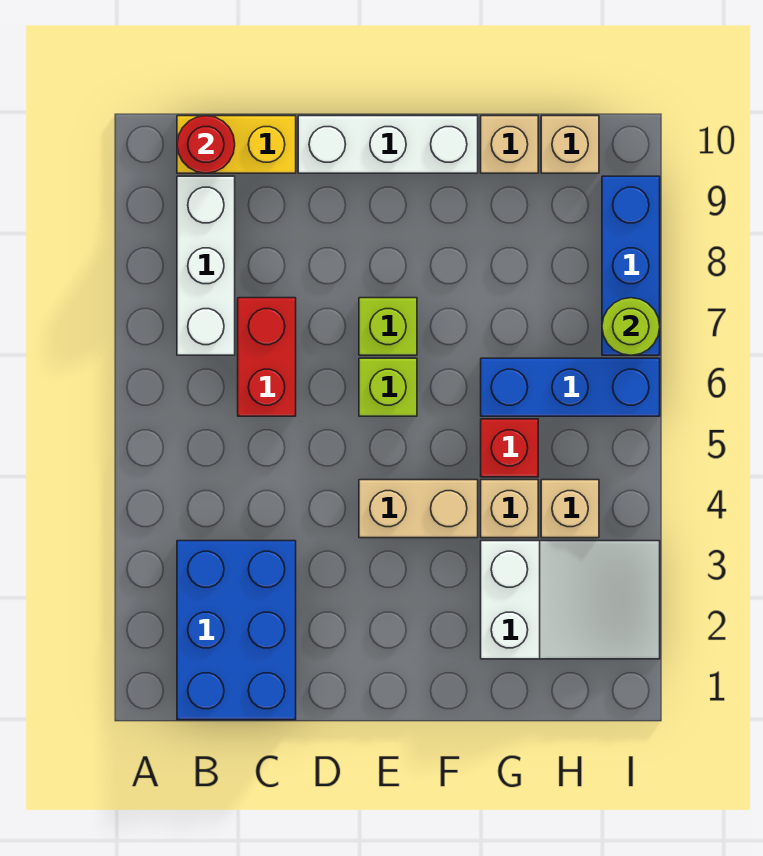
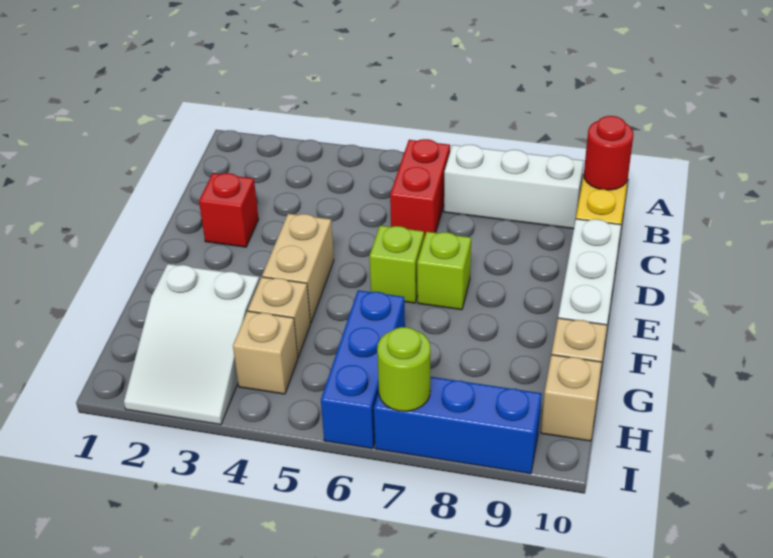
blue brick B1:C3 level 1 -> none
red brick C6:C7 level 1 -> red brick B6:C6 level 1
red brick G5 level 1 -> red brick D2 level 1

